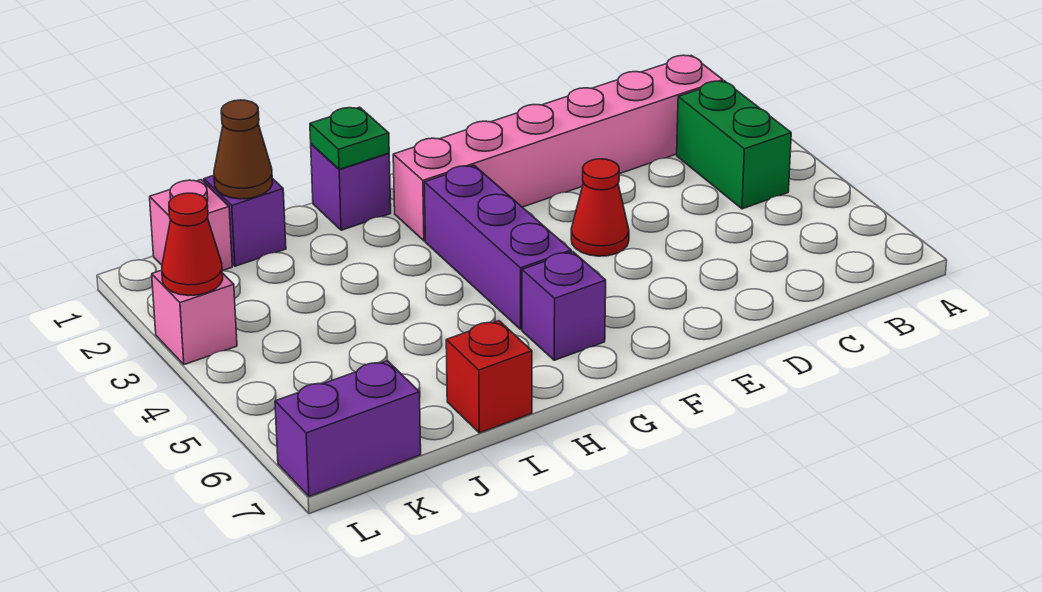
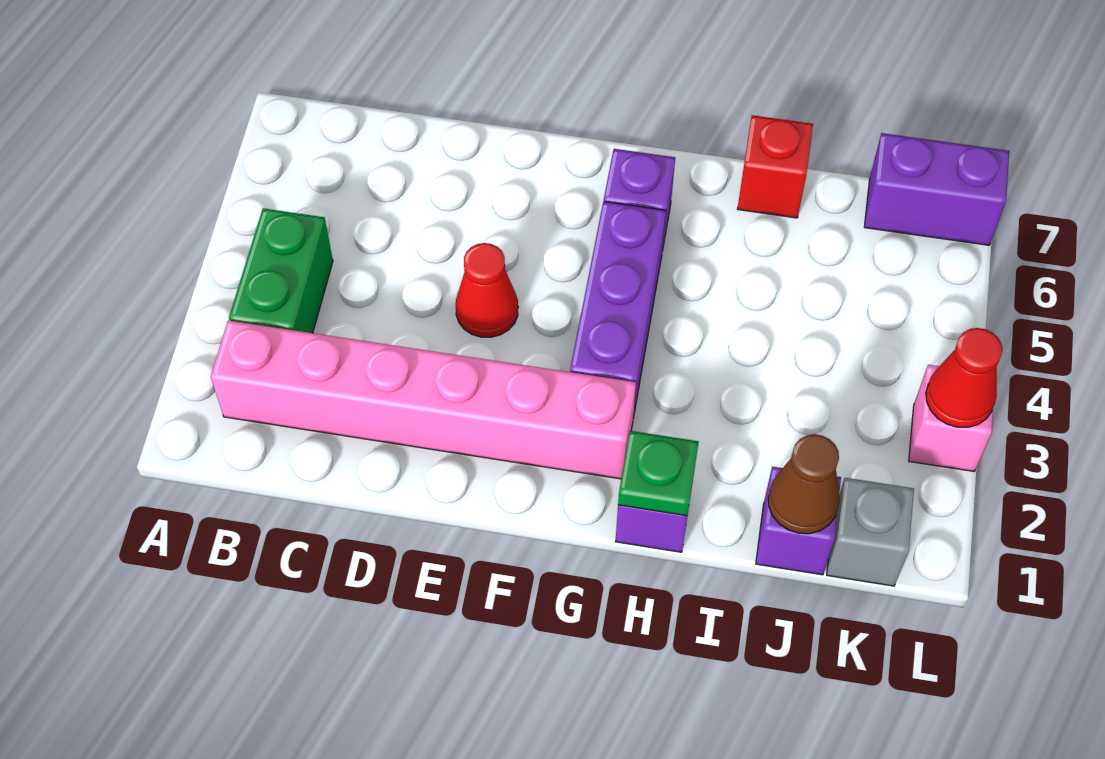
pink brick K1 level 1 -> grey brick K1 level 1

